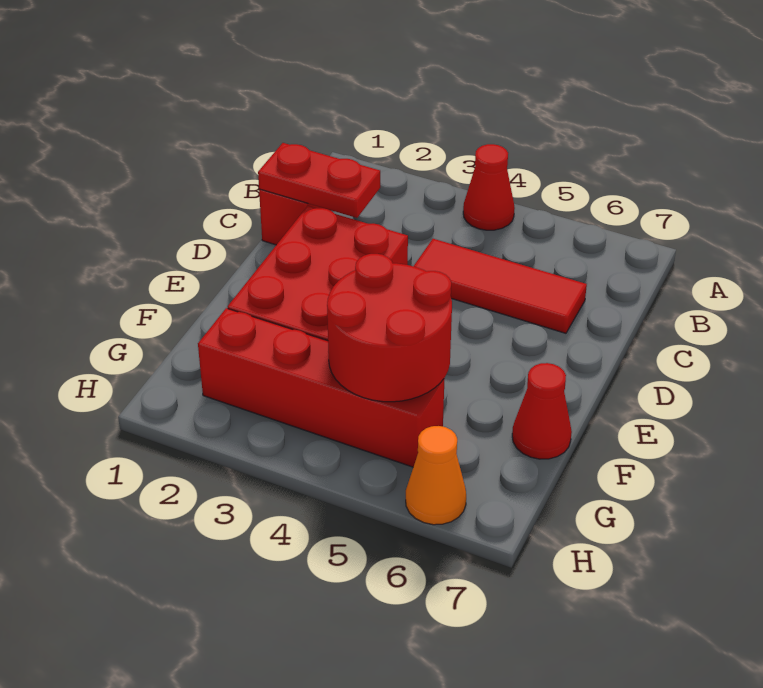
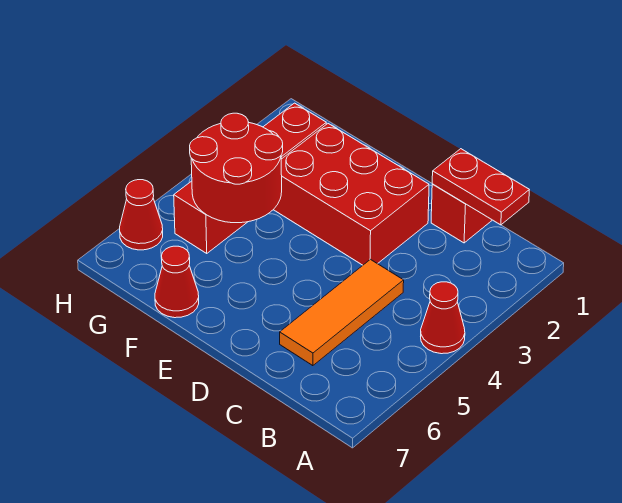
red plate C1:C2 level 2 -> red plate B1:C1 level 2
red tile C4:C6 level 1 -> orange tile C4:C6 level 1
orange cone H6 level 1 -> red cone H6 level 1

